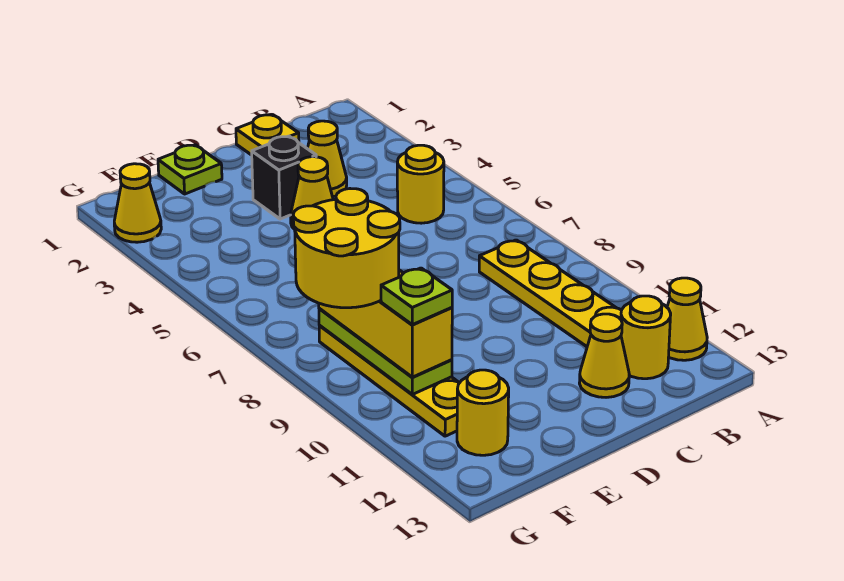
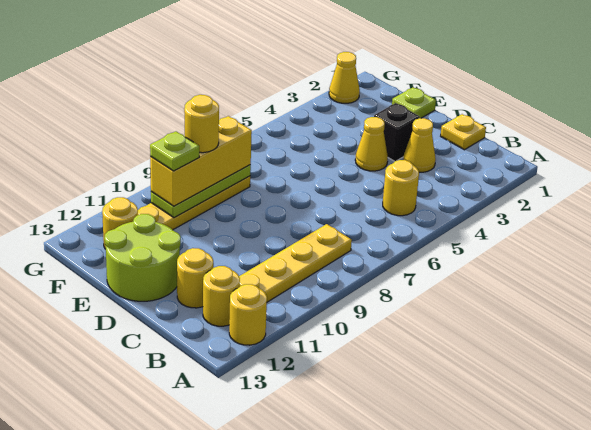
yellow cone A12 level 1 -> yellow round brick A12 level 1
yellow cone C12 level 1 -> yellow round brick C12 level 1
none -> lime round brick D12:E13 level 1
yellow round brick F8:G9 level 4 -> yellow round brick F9 level 4

